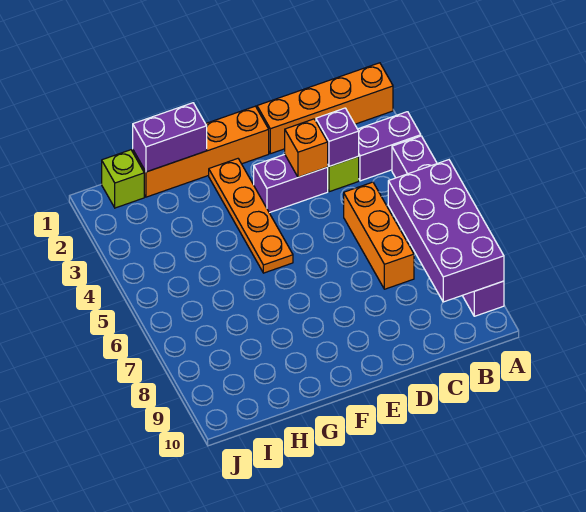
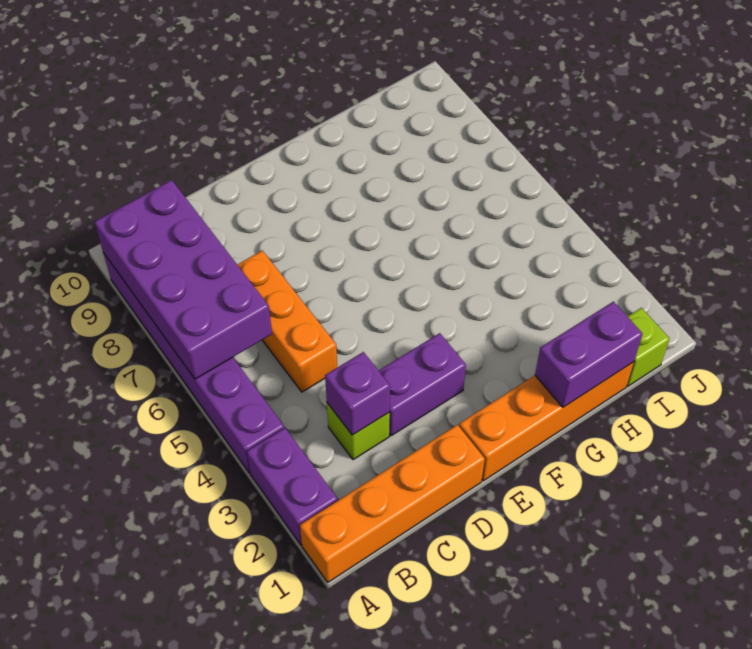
purple brick A3:B3 level 1 -> purple brick A2:A3 level 1
orange brick D3 level 2 -> none
orange plate F2:F5 level 1 -> none

